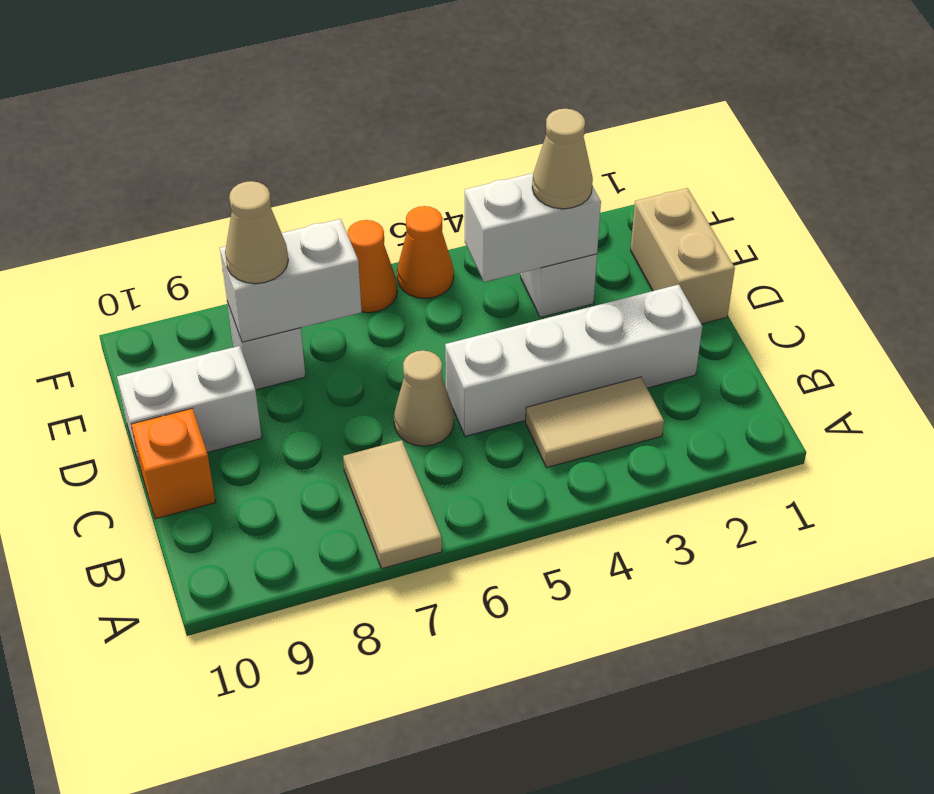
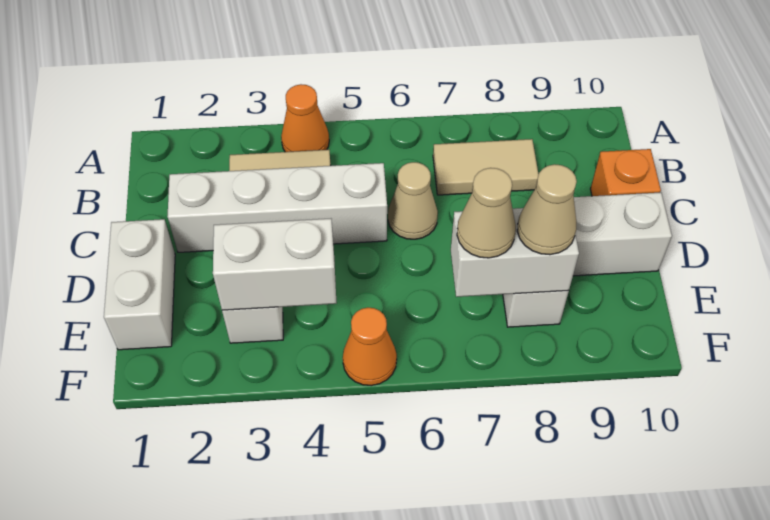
tan tile A7:B7 level 1 -> tan tile B7:B8 level 1
tan brick D1:E1 level 1 -> white brick D1:E1 level 1
tan cone E3 level 3 -> tan cone E7 level 3
orange cone F6 level 1 -> orange cone A4 level 1

